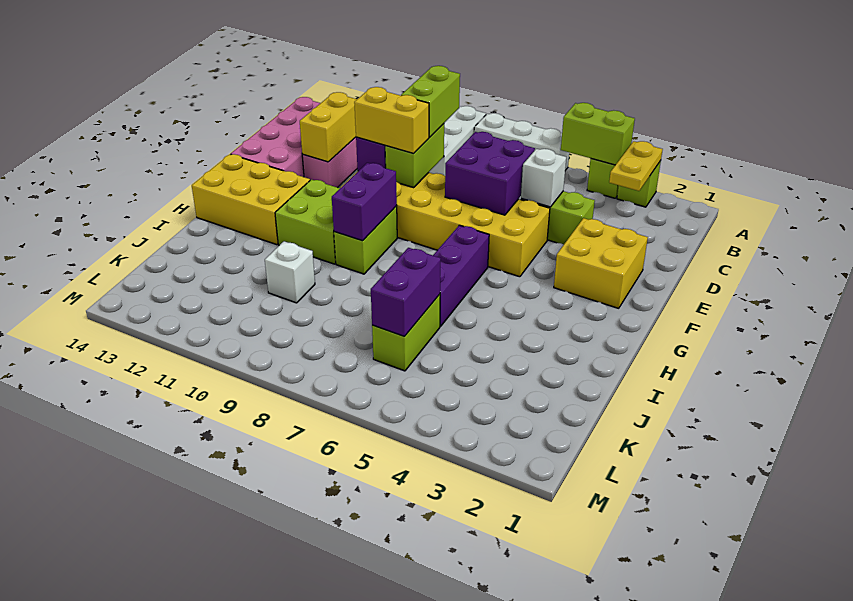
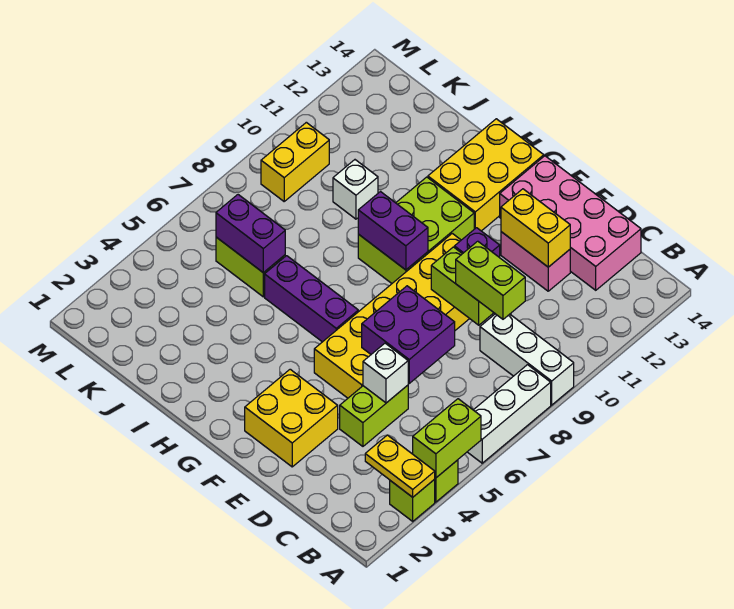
yellow brick E9:E10 level 3 -> yellow brick L9:L10 level 1

